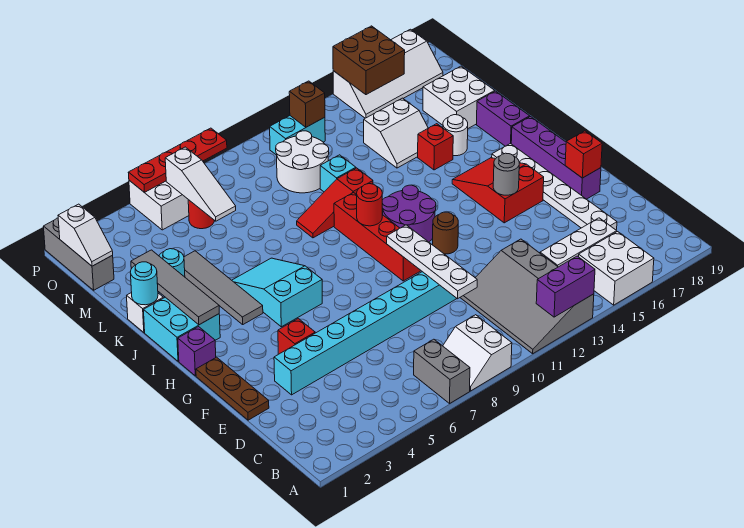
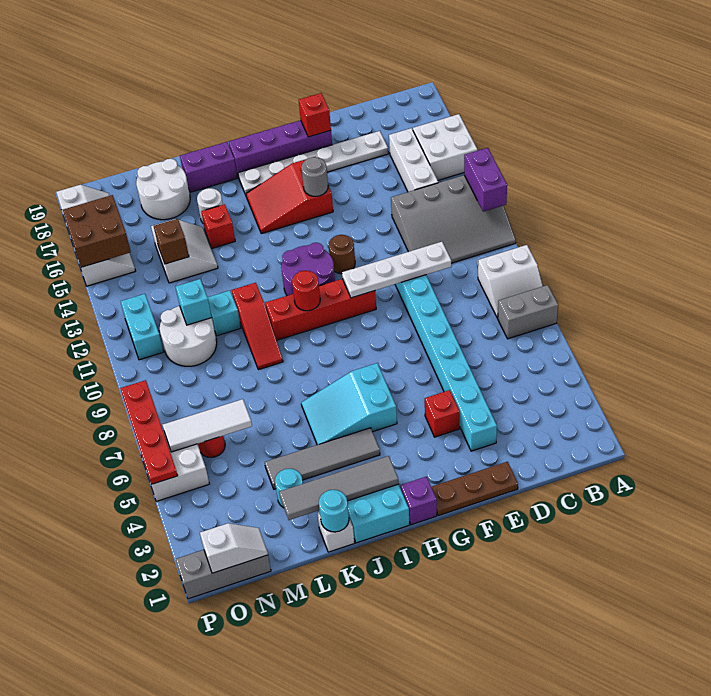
white brick L17:M18 level 1 -> white round brick L17:M18 level 1
white slope M6:O6 level 2 top O -> white tile M6:O6 level 2
none -> cyan brick M11 level 2
brown brick O12 level 2 -> brown brick M14 level 2

